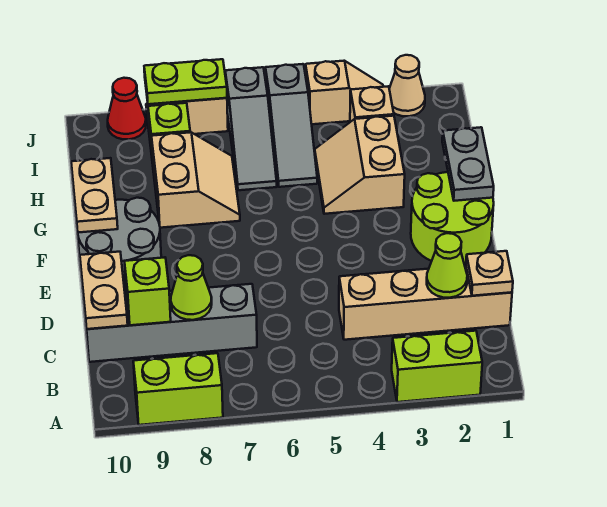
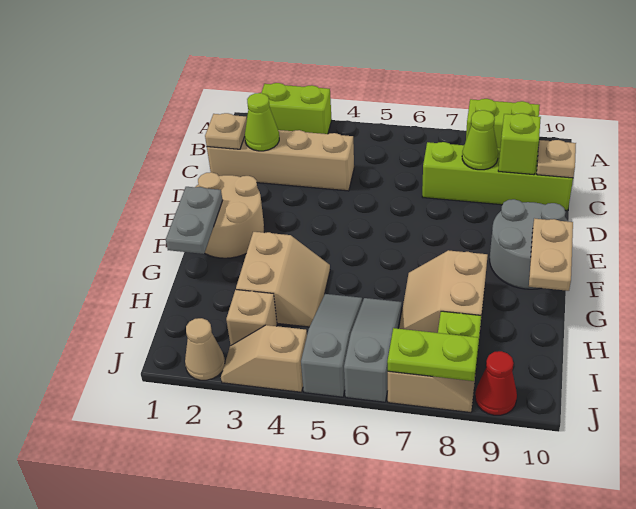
grey brick C7:C10 level 1 -> lime brick C7:C10 level 1
tan plate C10:D10 level 2 -> tan plate C10 level 2
lime round brick E1:F2 level 1 -> tan round brick E1:F2 level 1

